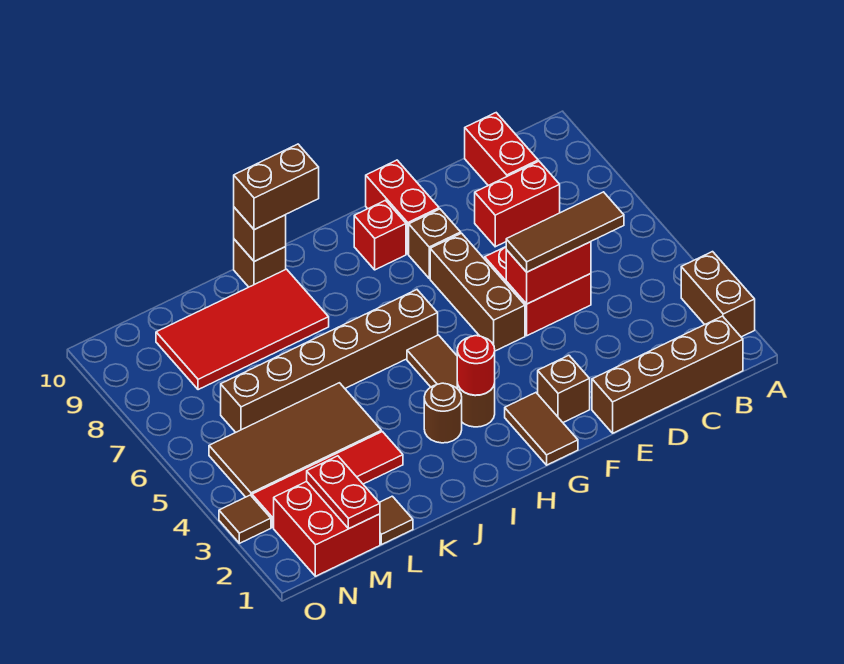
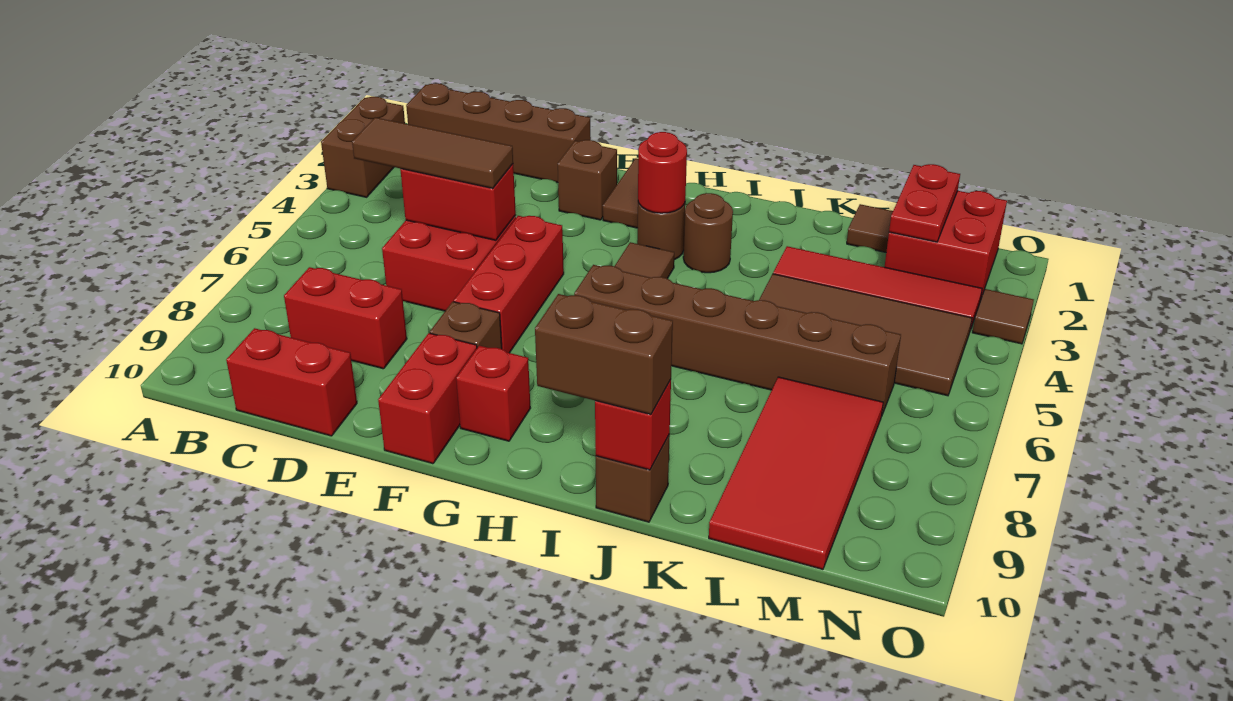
red brick C9:C10 level 1 -> red brick C10:D10 level 1
brown brick F5:F7 level 1 -> red brick F5:F7 level 1
red tile J8:M9 level 1 -> red tile L7:M10 level 1
brown brick J10 level 2 -> red brick J10 level 2

